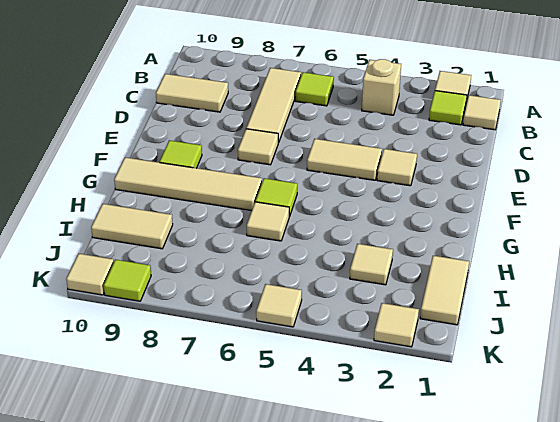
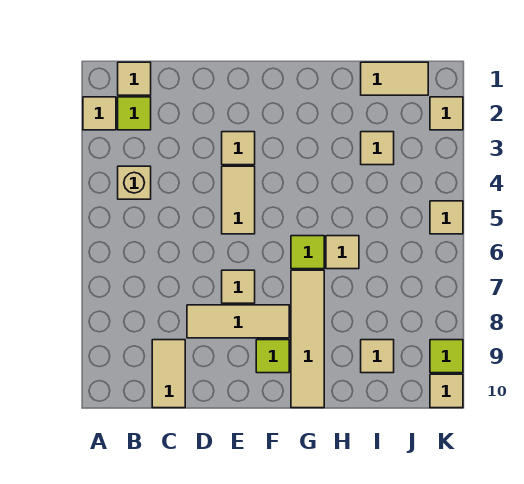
lime tile B6 level 1 -> none
tan tile B7:D7 level 1 -> tan tile D8:F8 level 1
tan tile I9:I10 level 1 -> tan tile I9 level 1

